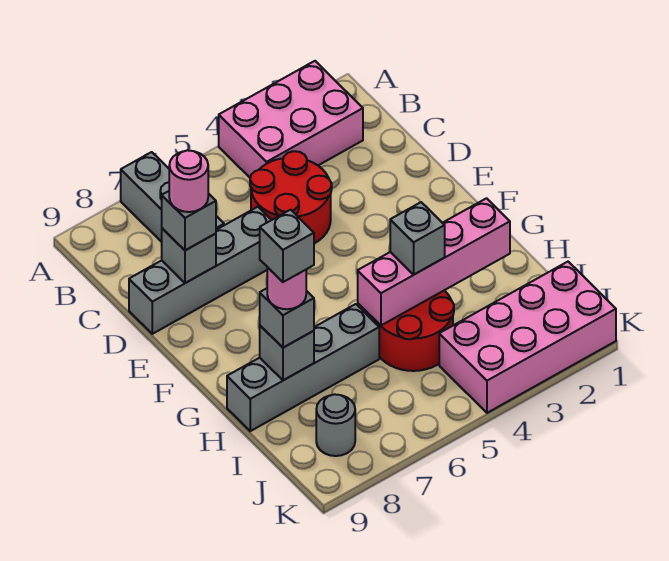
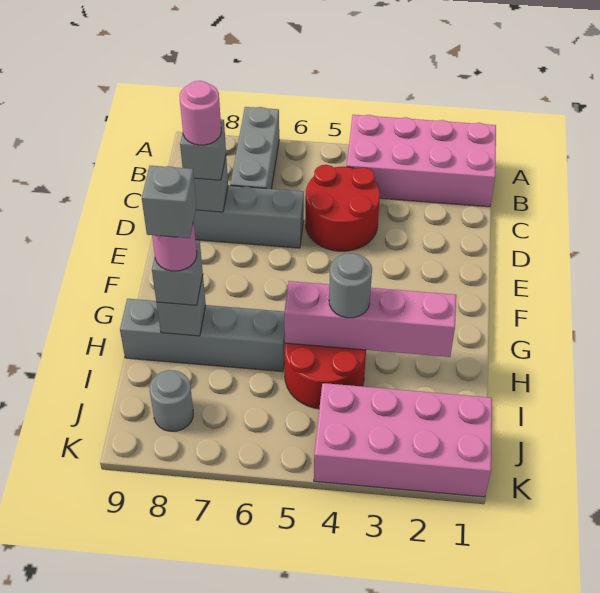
pink brick A2:B4 level 1 -> pink brick A1:B4 level 1
grey brick H4 level 3 -> grey round brick H4 level 3

